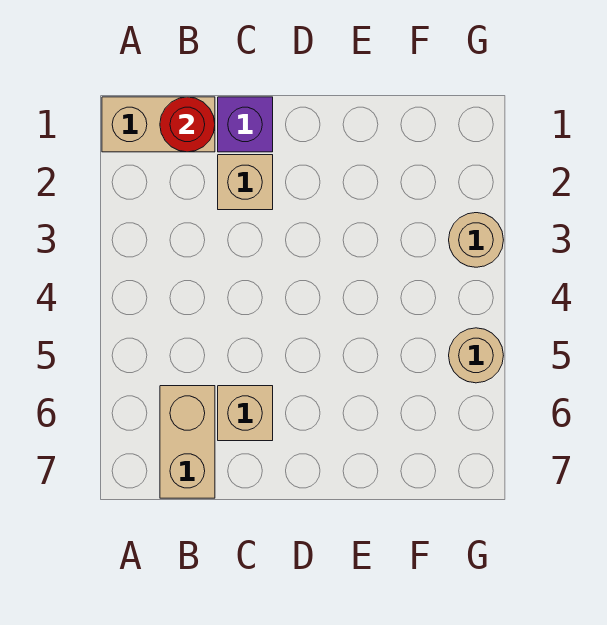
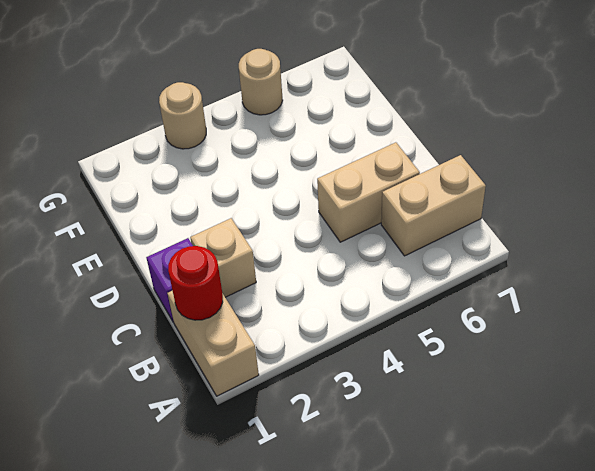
tan brick C6 level 1 -> tan brick C5:C6 level 1

